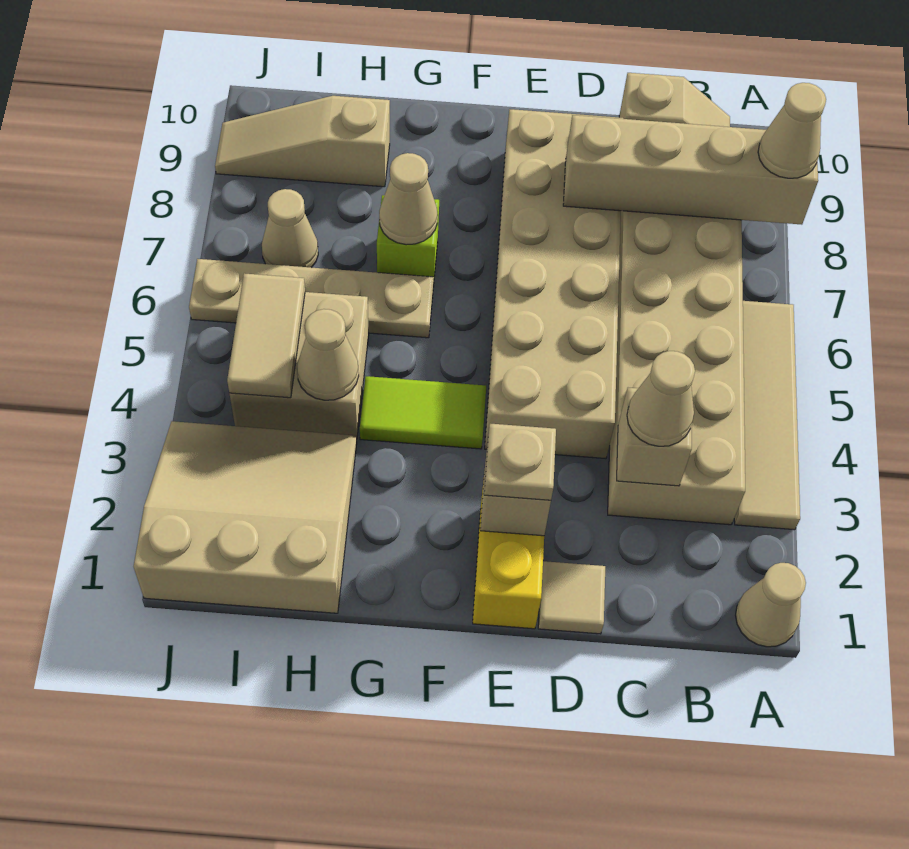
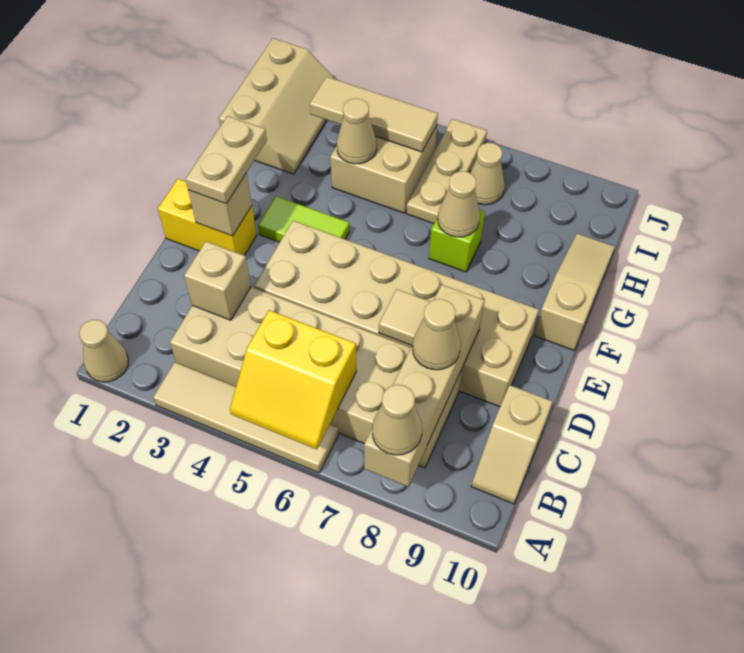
none -> yellow slope A5:B6 level 2 top B
tan cone C3 level 3 -> tan cone C8 level 3
tan tile D1 level 1 -> tan tile D7 level 2
tan plate E2 level 3 -> tan plate E2:F2 level 3
lime tile F4:G4 level 1 -> lime tile F3:F4 level 1
tan plate G6:J6 level 1 -> tan plate H6:J6 level 1
tan slope H1:J3 level 1 top 1 -> tan slope H1:J2 level 1 top 1
tan slope H9:J9 level 1 top H -> tan slope F10:H10 level 1 top F
tan tile I4:I5 level 2 -> tan tile I3:I5 level 2

